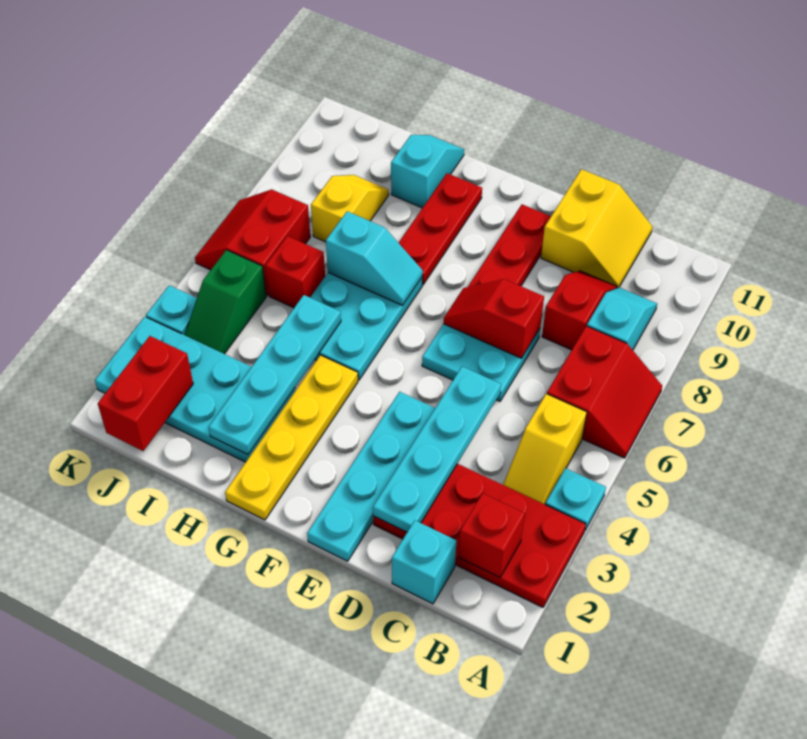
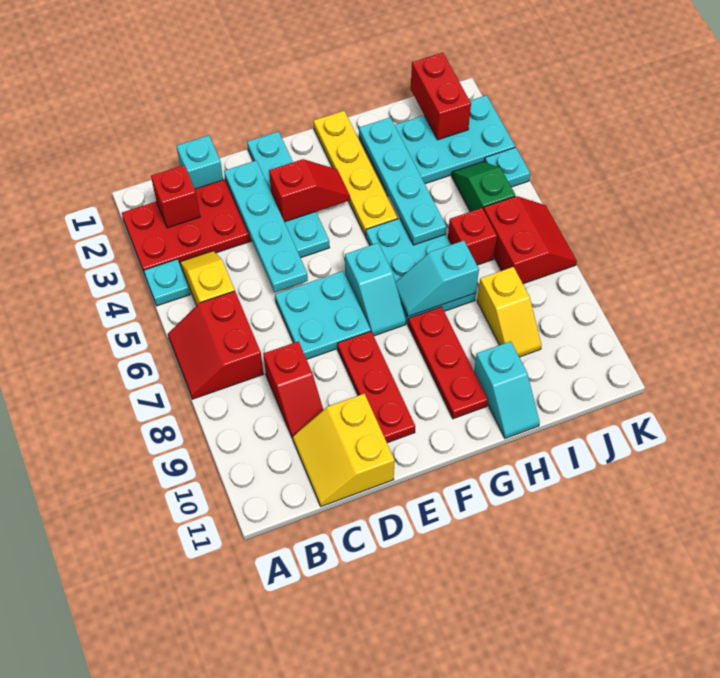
cyan slope B8:B9 level 1 top 8 -> cyan slope F6:F7 level 1 top 6
red slope D7:E7 level 2 top D -> red slope E3:F3 level 2 top E

